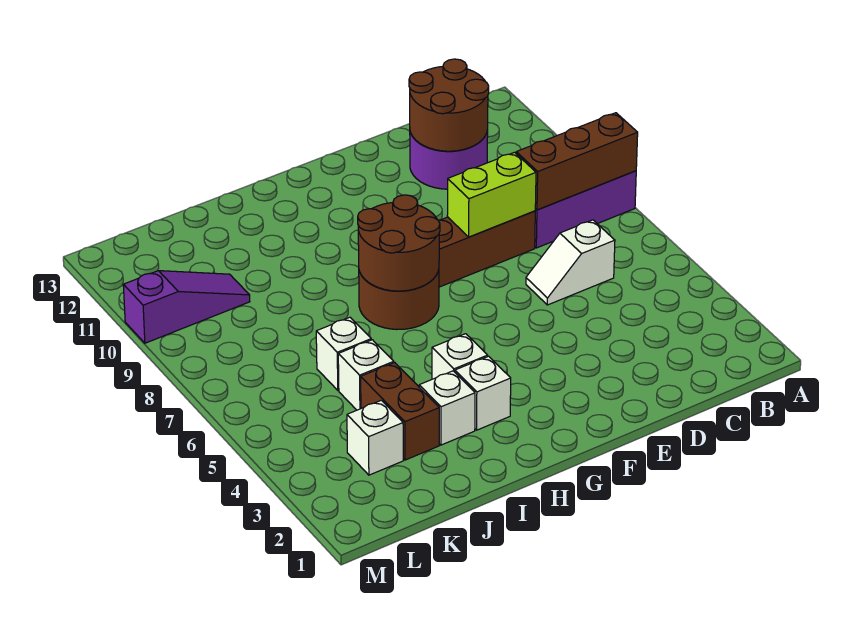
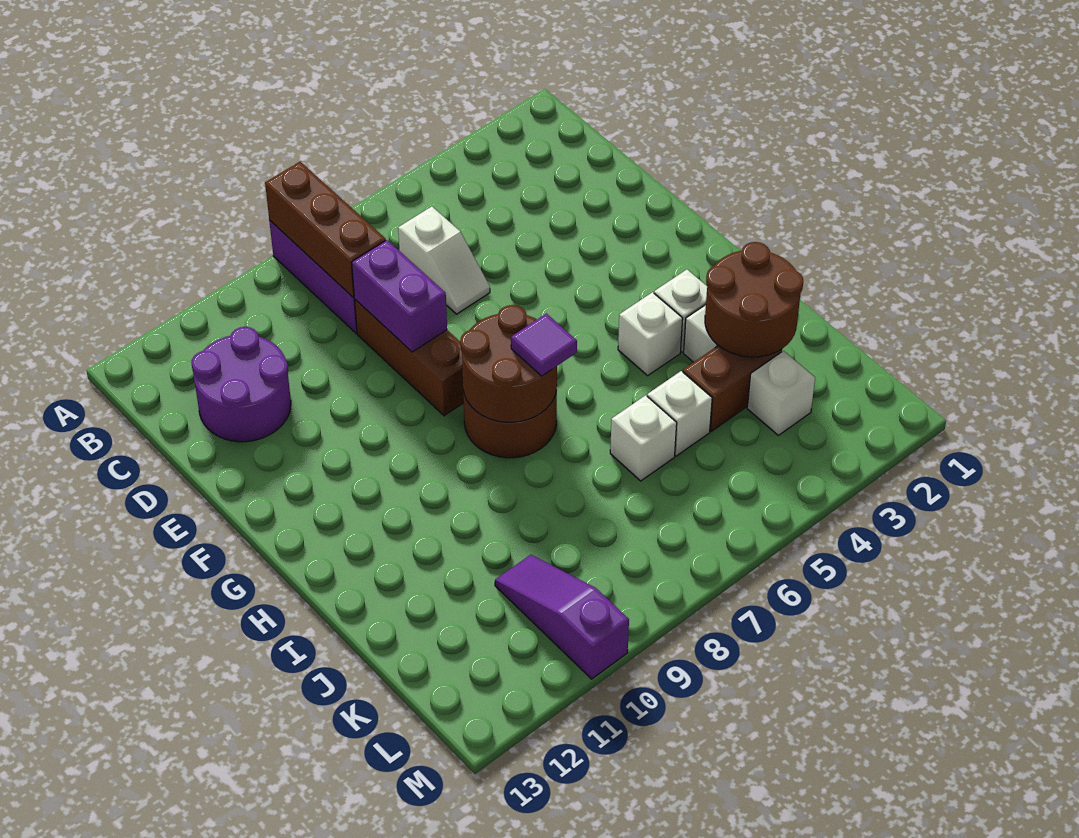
brown round brick C11:D12 level 2 -> brown round brick I2:J3 level 2
lime brick D8:E8 level 2 -> purple brick D8:E8 level 2
none -> purple tile H7 level 3

